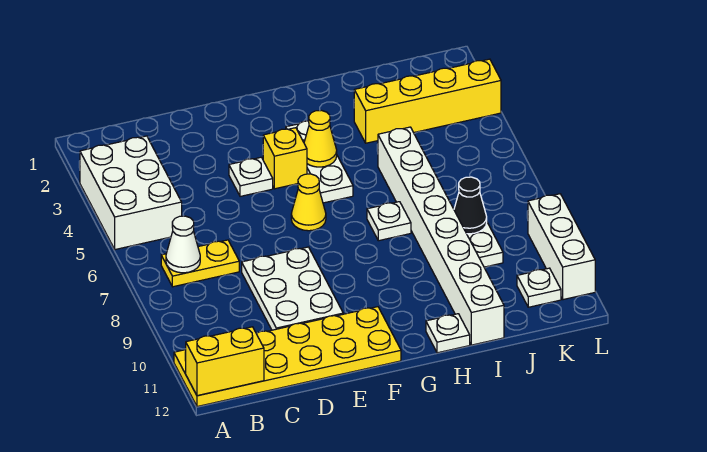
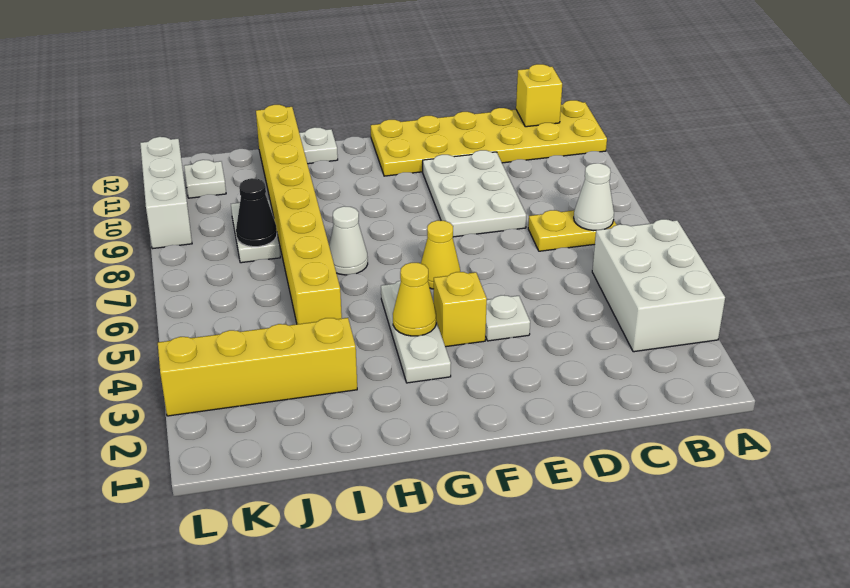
yellow brick A12:B12 level 2 -> yellow brick B12 level 2
white plate H7 level 1 -> white cone H7 level 1
white brick I5:I12 level 1 -> yellow brick I5:I12 level 1

